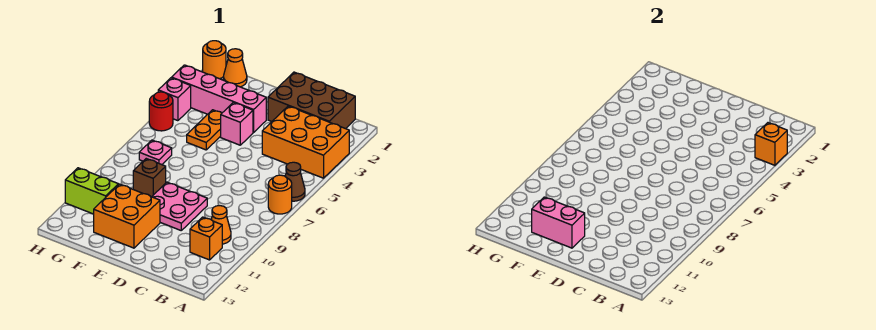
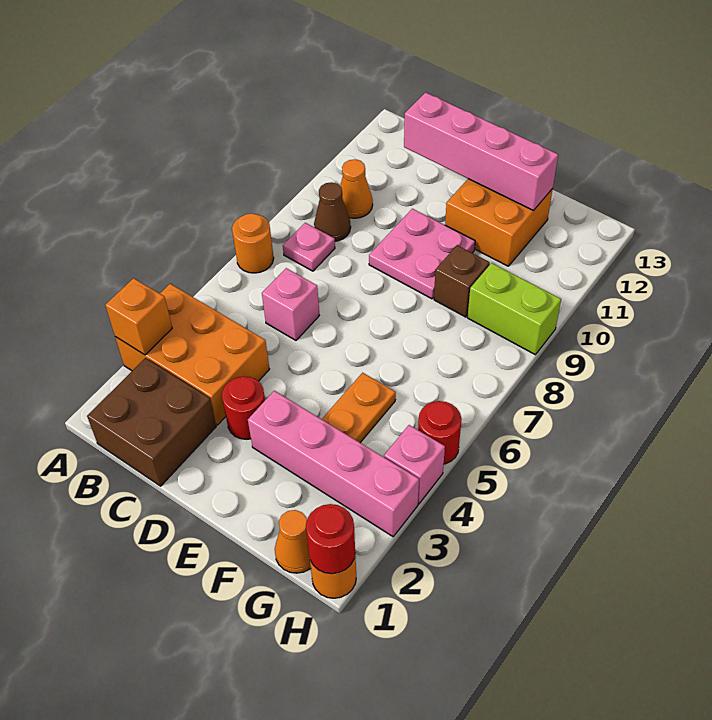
brown cone A6 level 1 -> brown cone B9 level 1
brown brick B1:D2 level 1 -> brown brick B1:C2 level 1
orange brick B11 level 1 -> none
none -> red round brick D3 level 1
pink brick E4 level 1 -> pink brick C6 level 1
pink brick E12:F12 level 2 -> pink brick C12:F12 level 2
pink plate G7 level 1 -> pink plate B8 level 1
lime brick G11:H11 level 1 -> lime brick G9:H9 level 1
none -> red round brick H1 level 2

